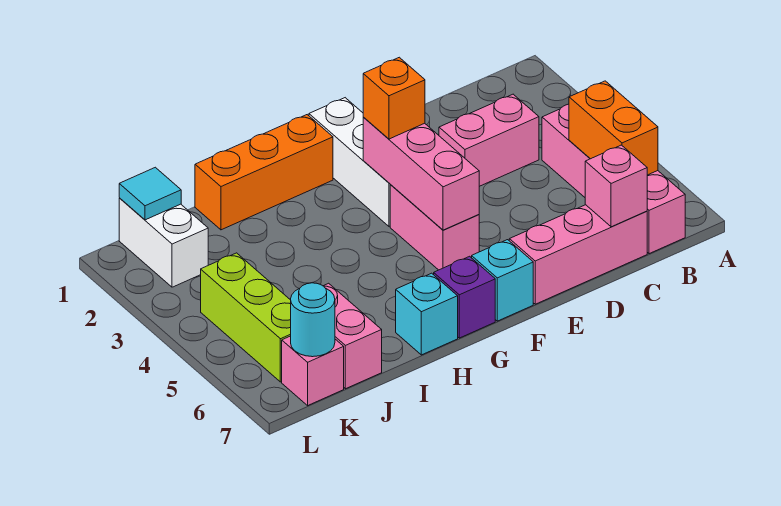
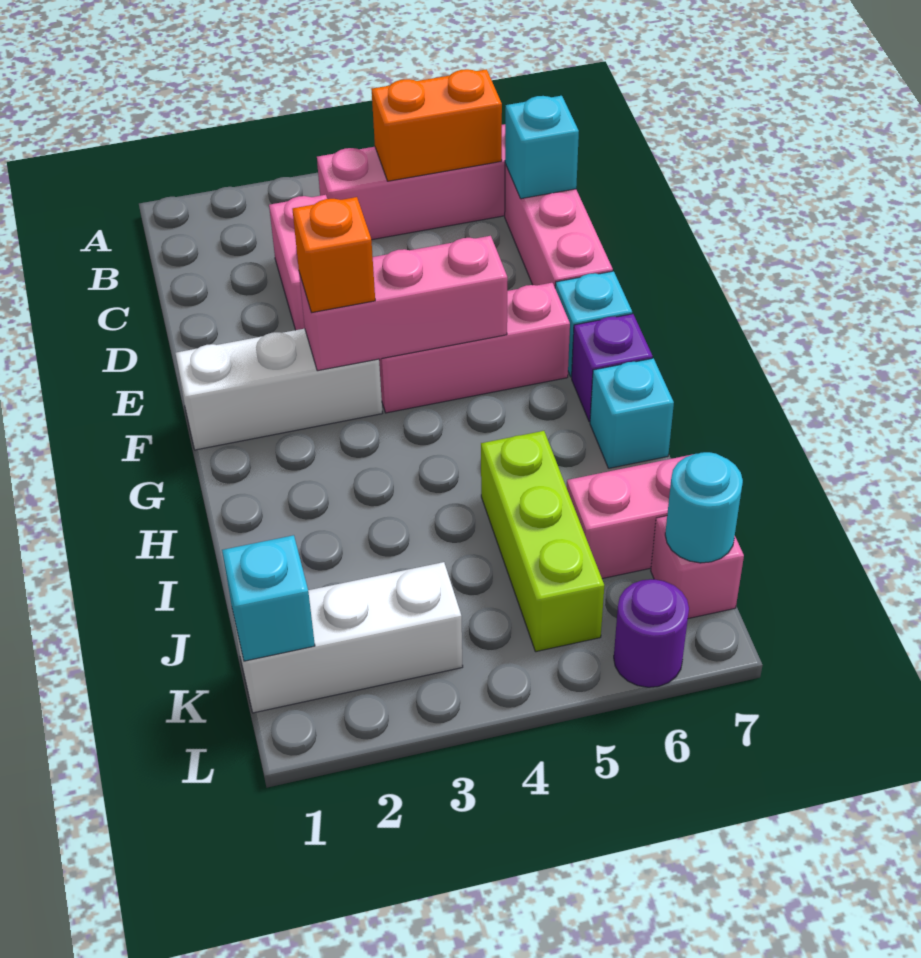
pink brick C7 level 2 -> cyan brick C7 level 2
pink brick F4:F5 level 1 -> pink brick F4:F6 level 1
orange brick G1:I1 level 1 -> none
white brick K1:K2 level 1 -> white brick K1:K3 level 1
cyan tile K1 level 2 -> cyan brick K1 level 2
lime brick K4:K6 level 1 -> lime brick I5:K5 level 1
none -> purple round brick L6 level 1

